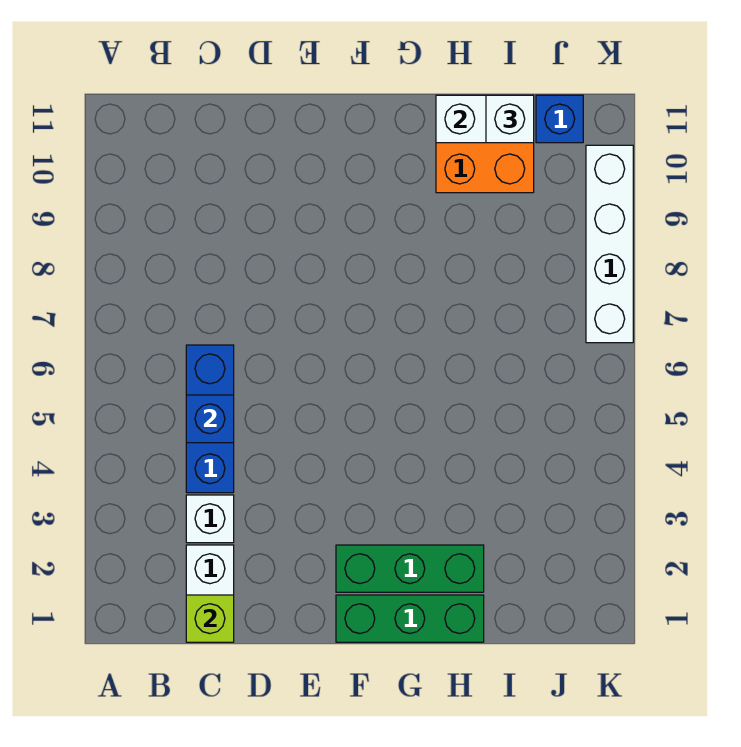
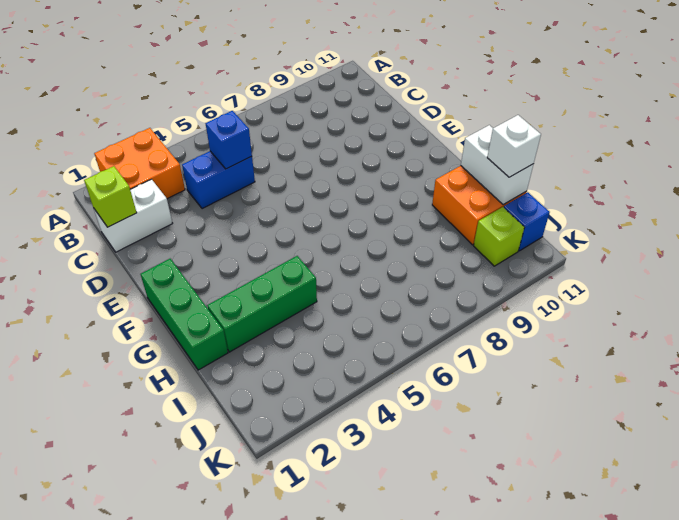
none -> orange brick A2:B3 level 1
white brick C3 level 1 -> none
blue brick C4:C6 level 1 -> blue brick C4:C5 level 1
green brick F2:H2 level 1 -> green brick H2:H4 level 1
none -> lime brick J10 level 1
white brick K7:K10 level 1 -> none

